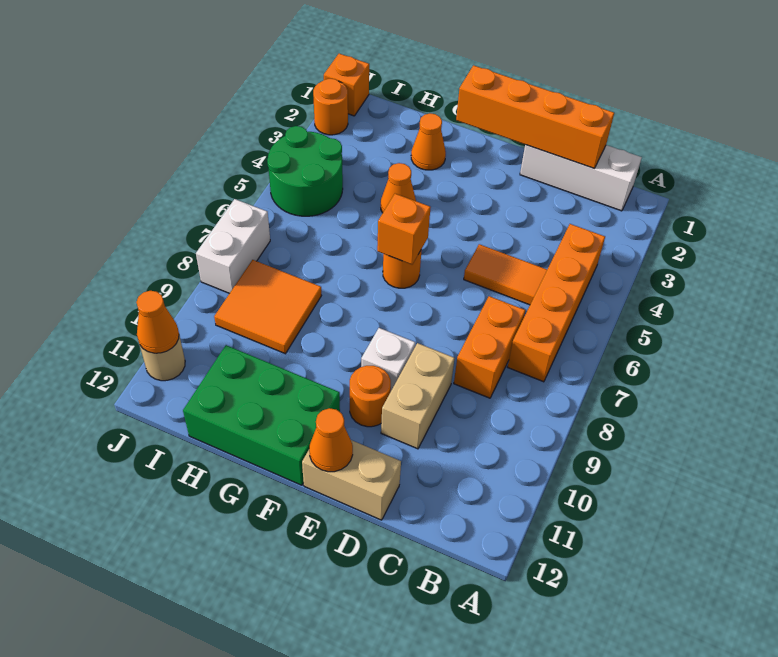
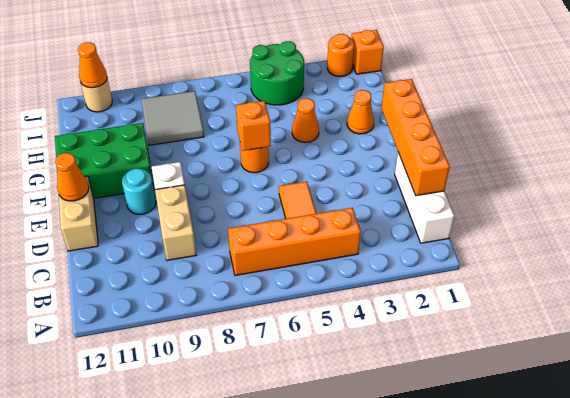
orange brick C7:C8 level 1 -> none
tan brick D9:D10 level 1 -> tan brick C9:D9 level 1
orange round brick E10 level 1 -> cyan round brick E10 level 1
green brick F11:H12 level 1 -> green brick F10:G12 level 1
orange tile H8:I9 level 1 -> grey tile H8:I9 level 1
white brick J7:J8 level 1 -> none

